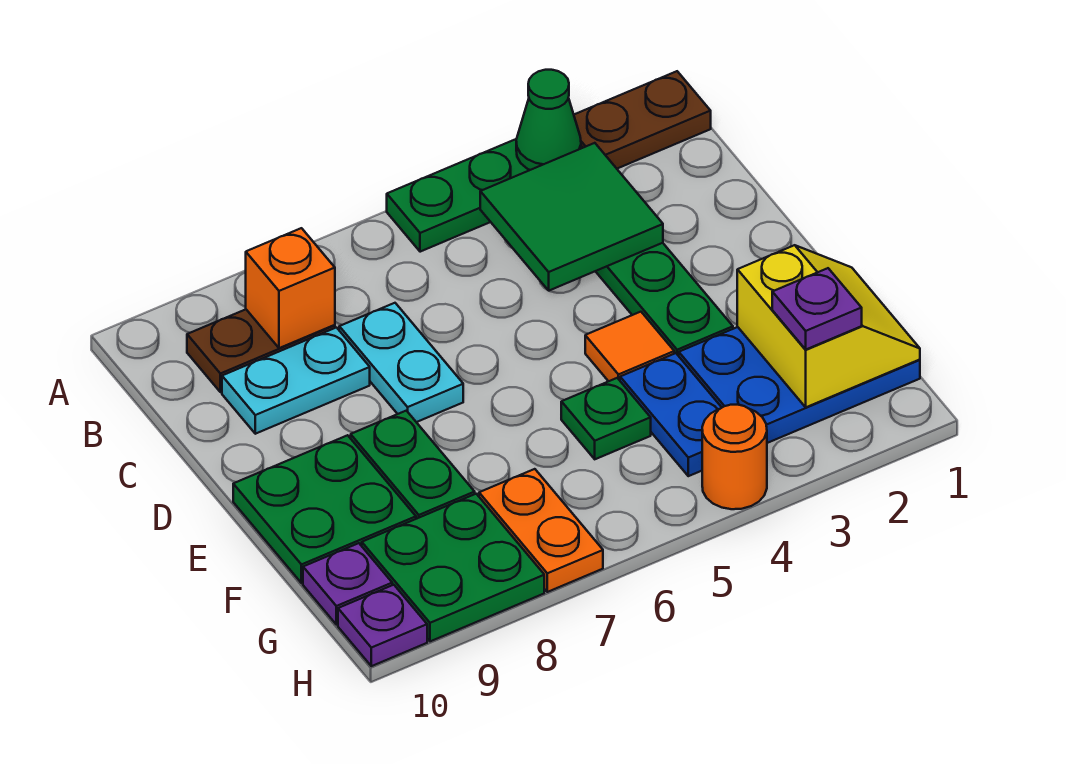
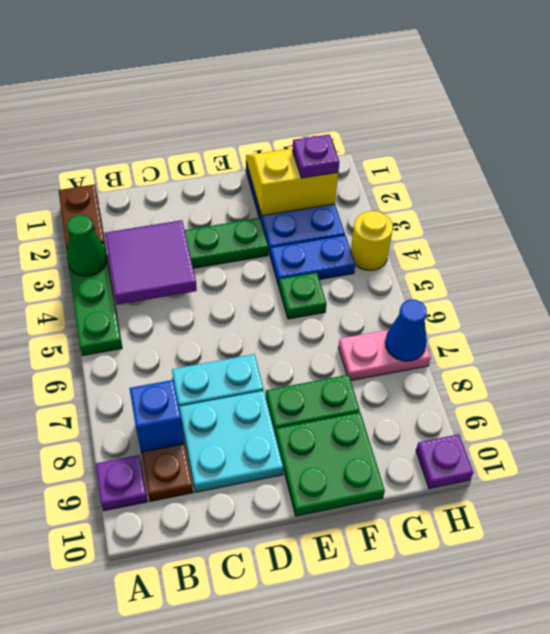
green tile B3:C4 level 2 -> purple tile B3:C4 level 2
orange brick B8 level 2 -> blue brick B8 level 2
cyan plate C8:C9 level 1 -> cyan plate C8:D9 level 1
orange tile E4 level 1 -> none
orange plate G7:H7 level 1 -> pink plate G7:H7 level 1
green plate G8:H9 level 1 -> none
purple plate G10 level 1 -> purple plate A9 level 1
orange round brick H4 level 1 -> yellow round brick H4 level 1
none -> blue cone H7 level 2

